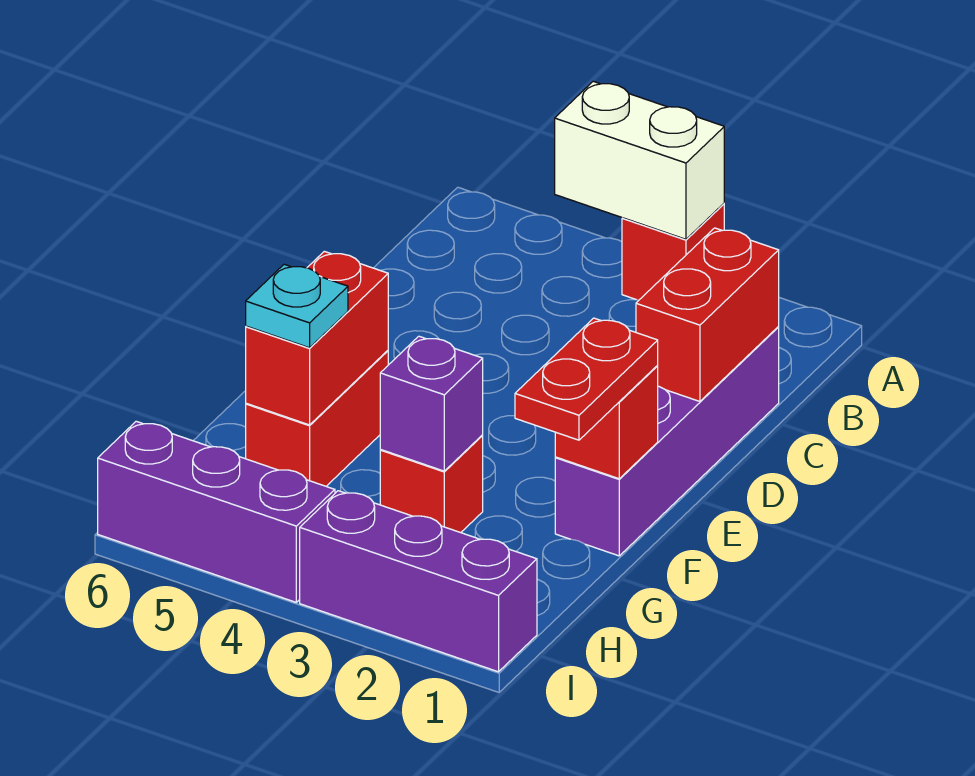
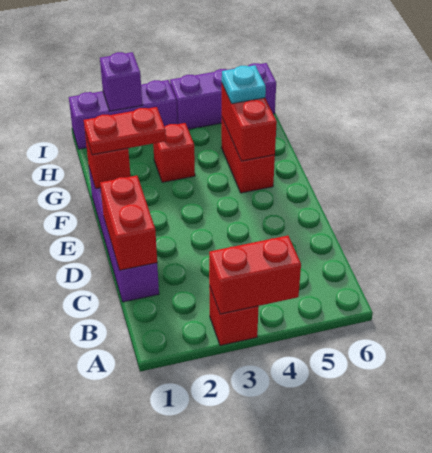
white brick A3:A4 level 2 -> red brick A3:A4 level 2
red plate F1:G1 level 3 -> red plate F1:F2 level 3
purple brick G3 level 2 -> purple brick I2 level 2

